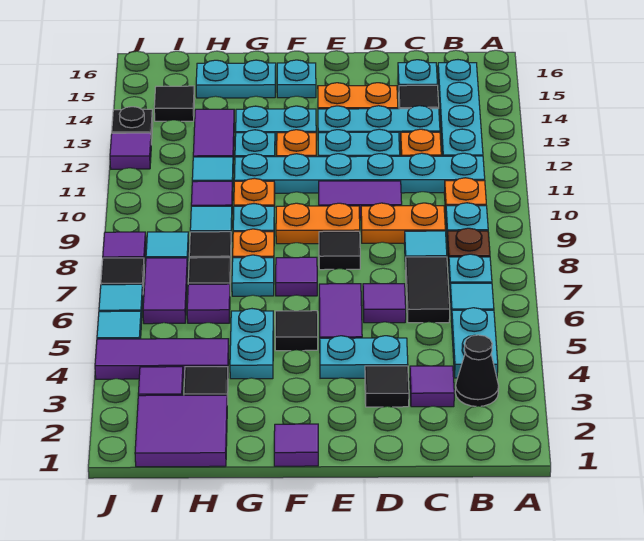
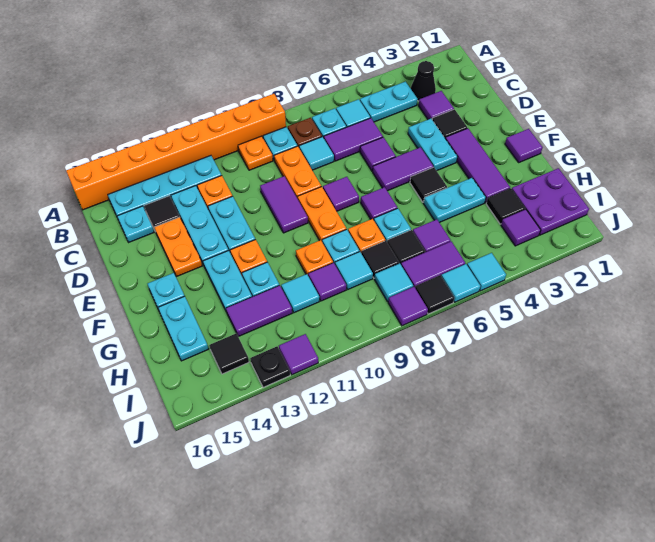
none -> orange brick A9:A16 level 1
cyan plate B11:G11 level 1 -> none
black tile C6:C7 level 1 -> purple tile C6:C7 level 1
black tile E8 level 1 -> purple tile E8 level 1
purple tile H1:I2 level 1 -> purple plate H1:I2 level 1
purple tile H4:J4 level 1 -> purple tile E3:G3 level 1

